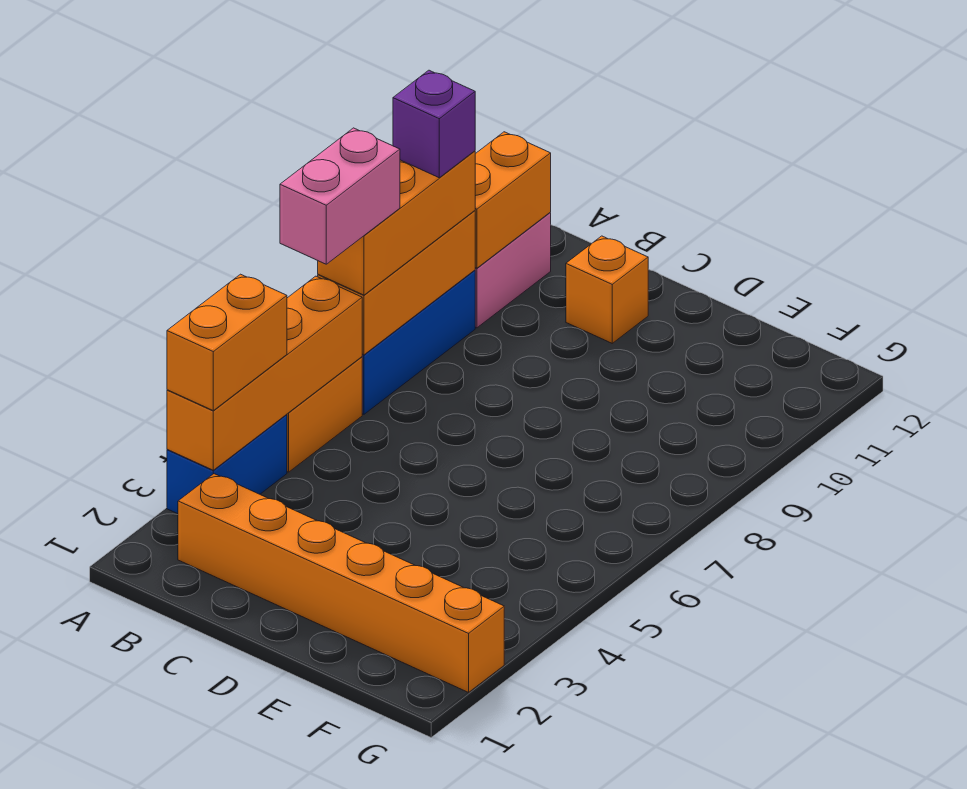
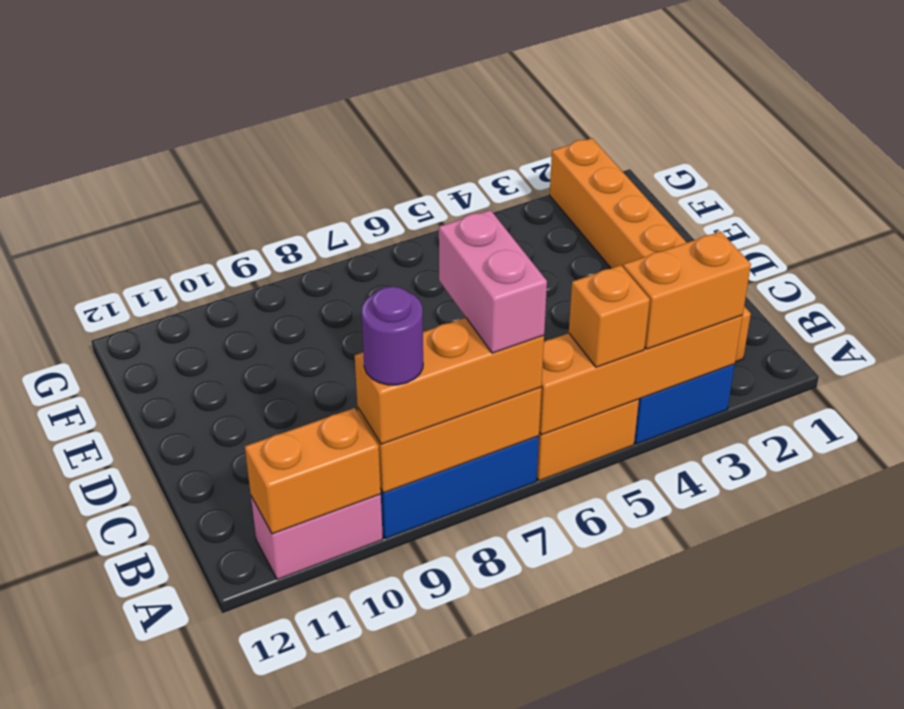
pink brick A6:A7 level 4 -> pink brick A7:B7 level 4
purple brick A9 level 4 -> purple round brick A9 level 4
orange brick C11 level 1 -> orange brick A5 level 3

